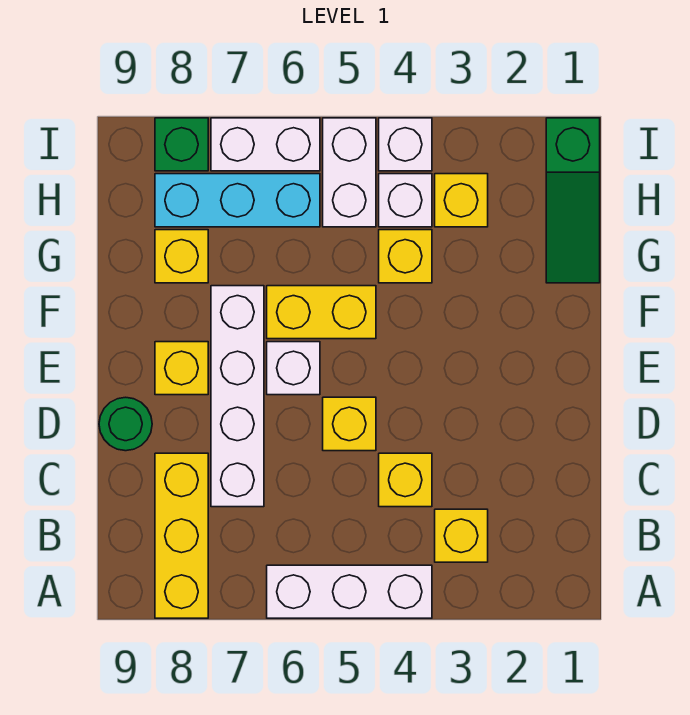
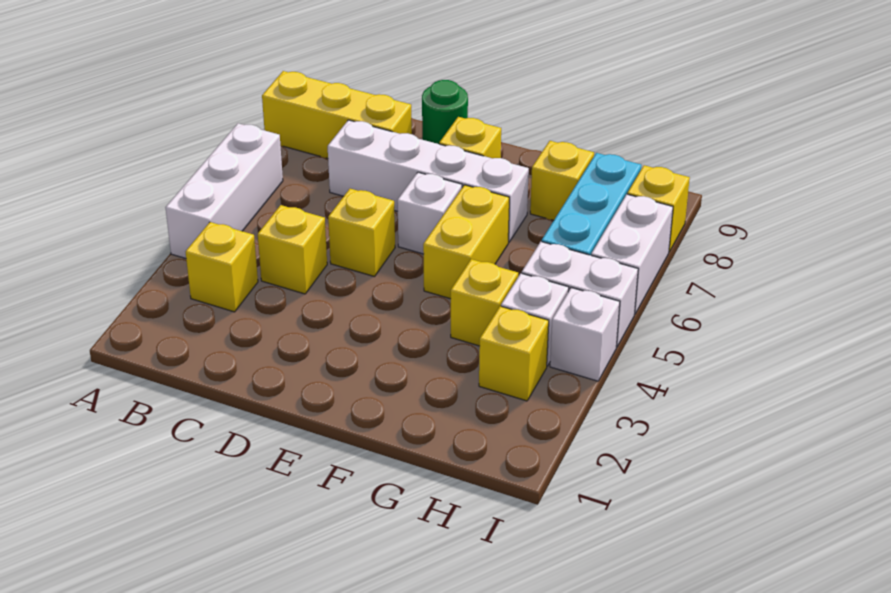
green slope G1:I1 level 1 top I -> none
green brick I8 level 1 -> yellow brick I8 level 1

